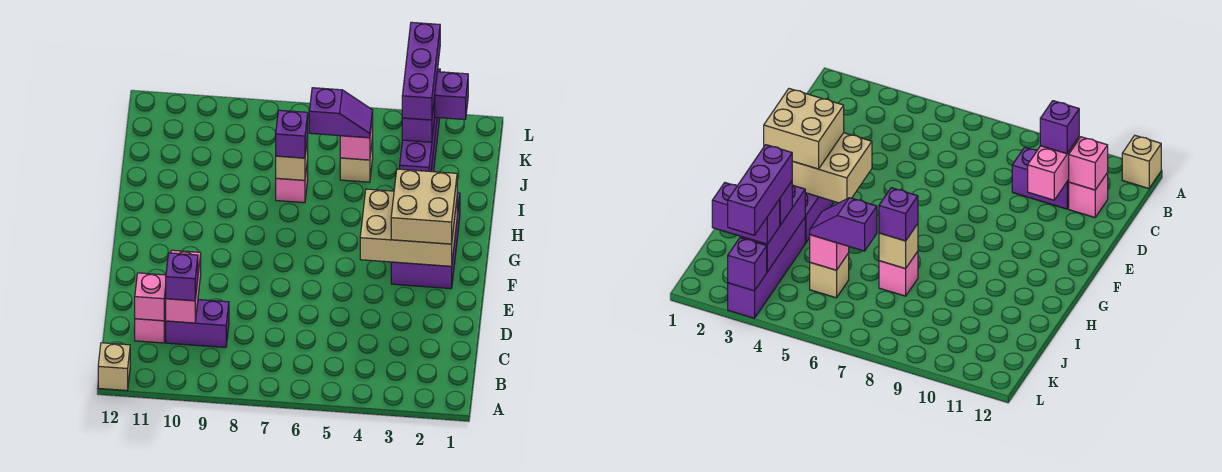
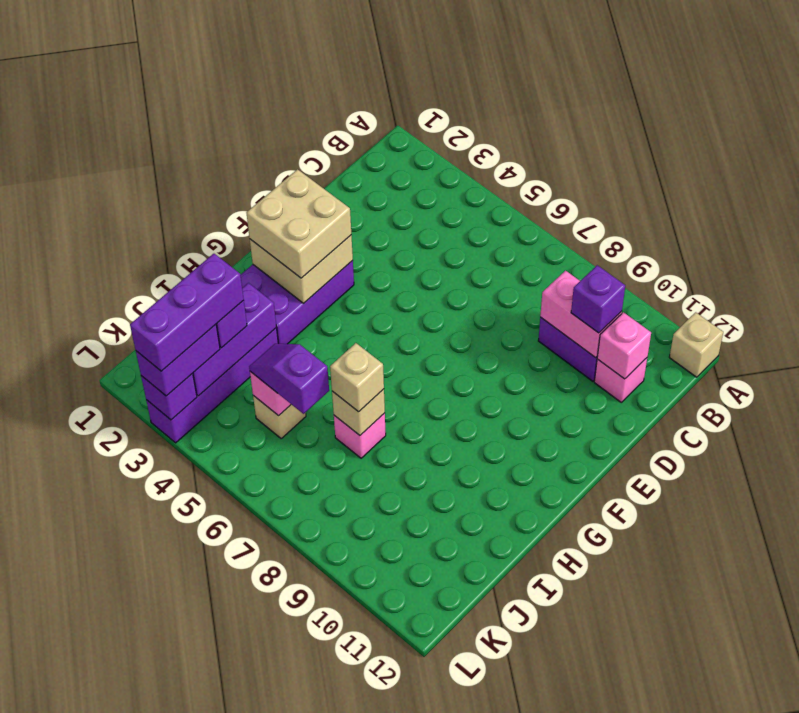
pink brick C10:D10 level 2 -> pink brick C9:C10 level 2
tan brick F2:G4 level 2 -> tan brick F2:G3 level 2
purple brick I7 level 3 -> tan brick I7 level 3
purple brick K2:K3 level 3 -> purple brick K3:L3 level 3

